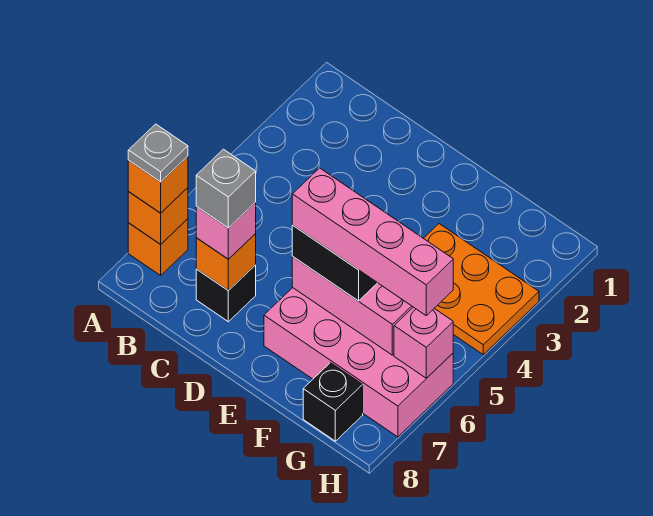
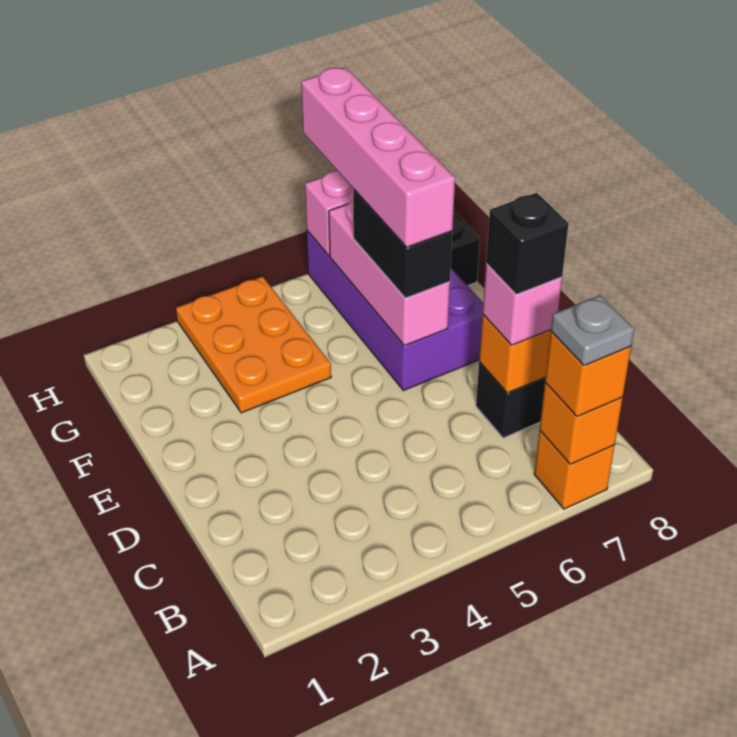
grey brick C7 level 4 -> black brick C7 level 4
pink brick E6:H7 level 1 -> purple brick E6:H7 level 1

